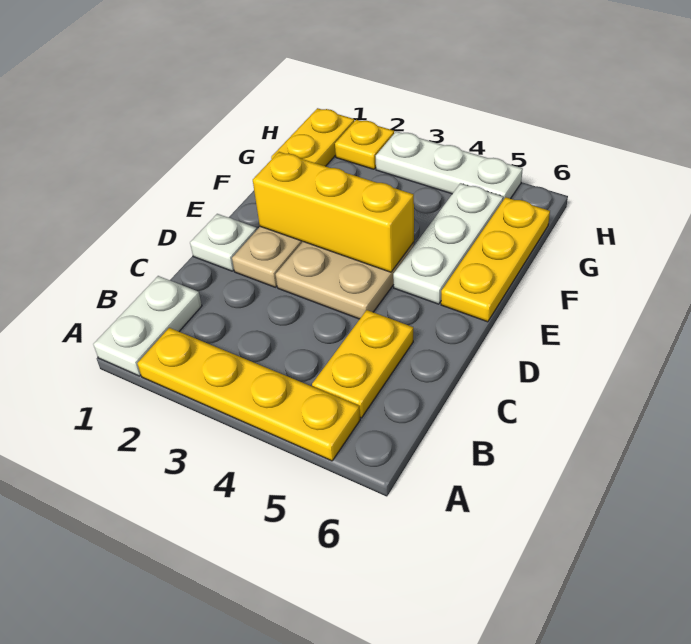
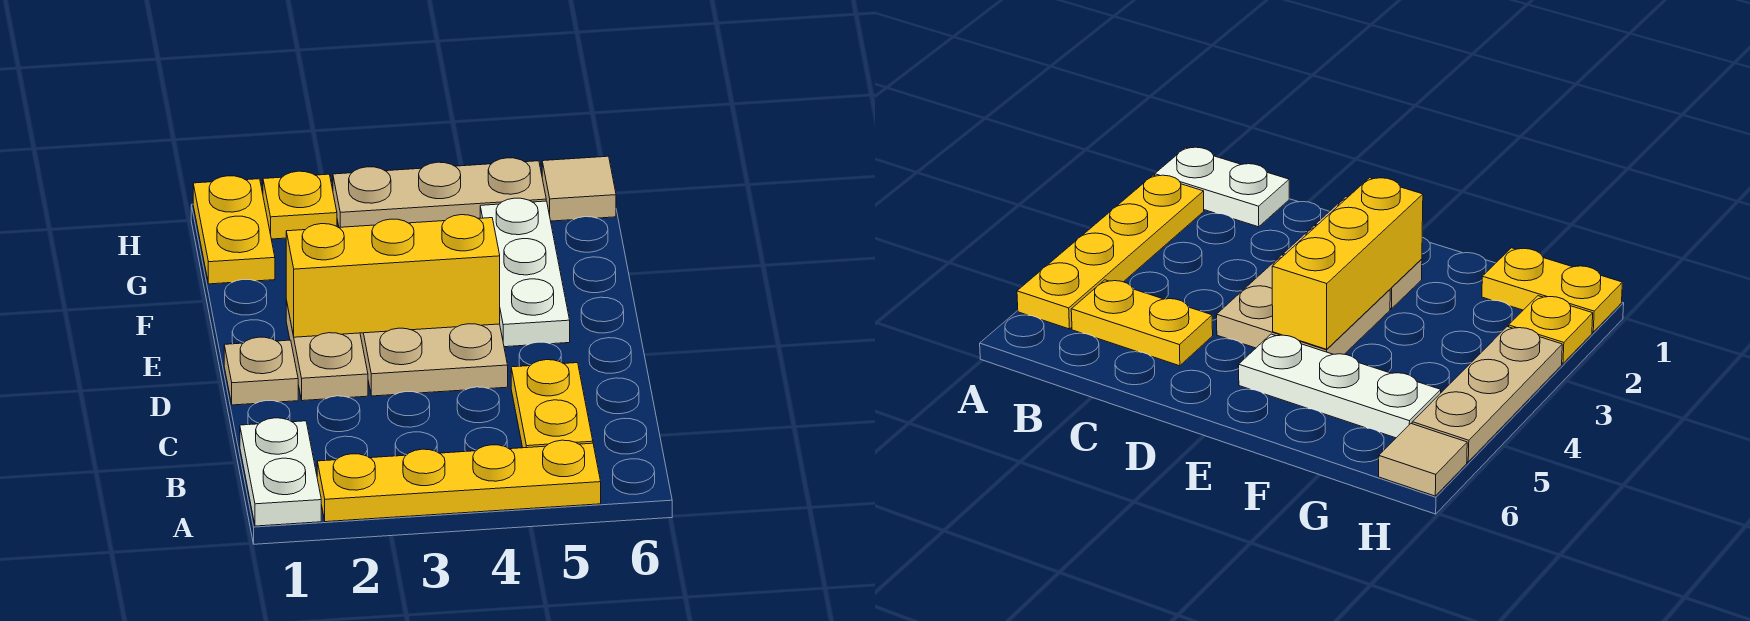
white plate D1 level 1 -> tan plate D1 level 1
yellow plate E6:G6 level 1 -> none
white plate H3:H5 level 1 -> tan plate H3:H5 level 1
none -> tan tile H6 level 1

